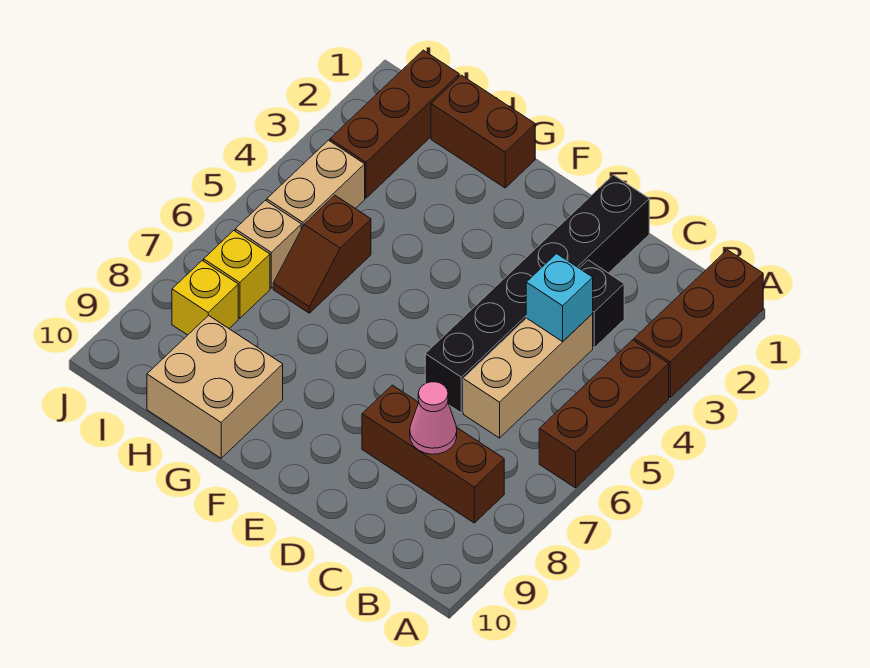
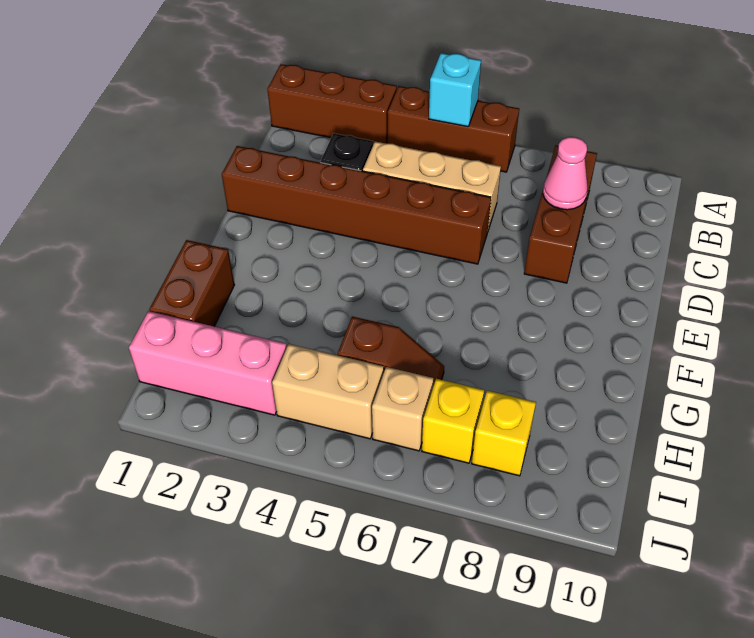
cyan brick C4 level 2 -> cyan brick A5 level 2
black brick D1:D6 level 1 -> brown brick D1:D6 level 1
tan brick G9:H10 level 1 -> none
brown brick I1:I3 level 1 -> pink brick I1:I3 level 1

